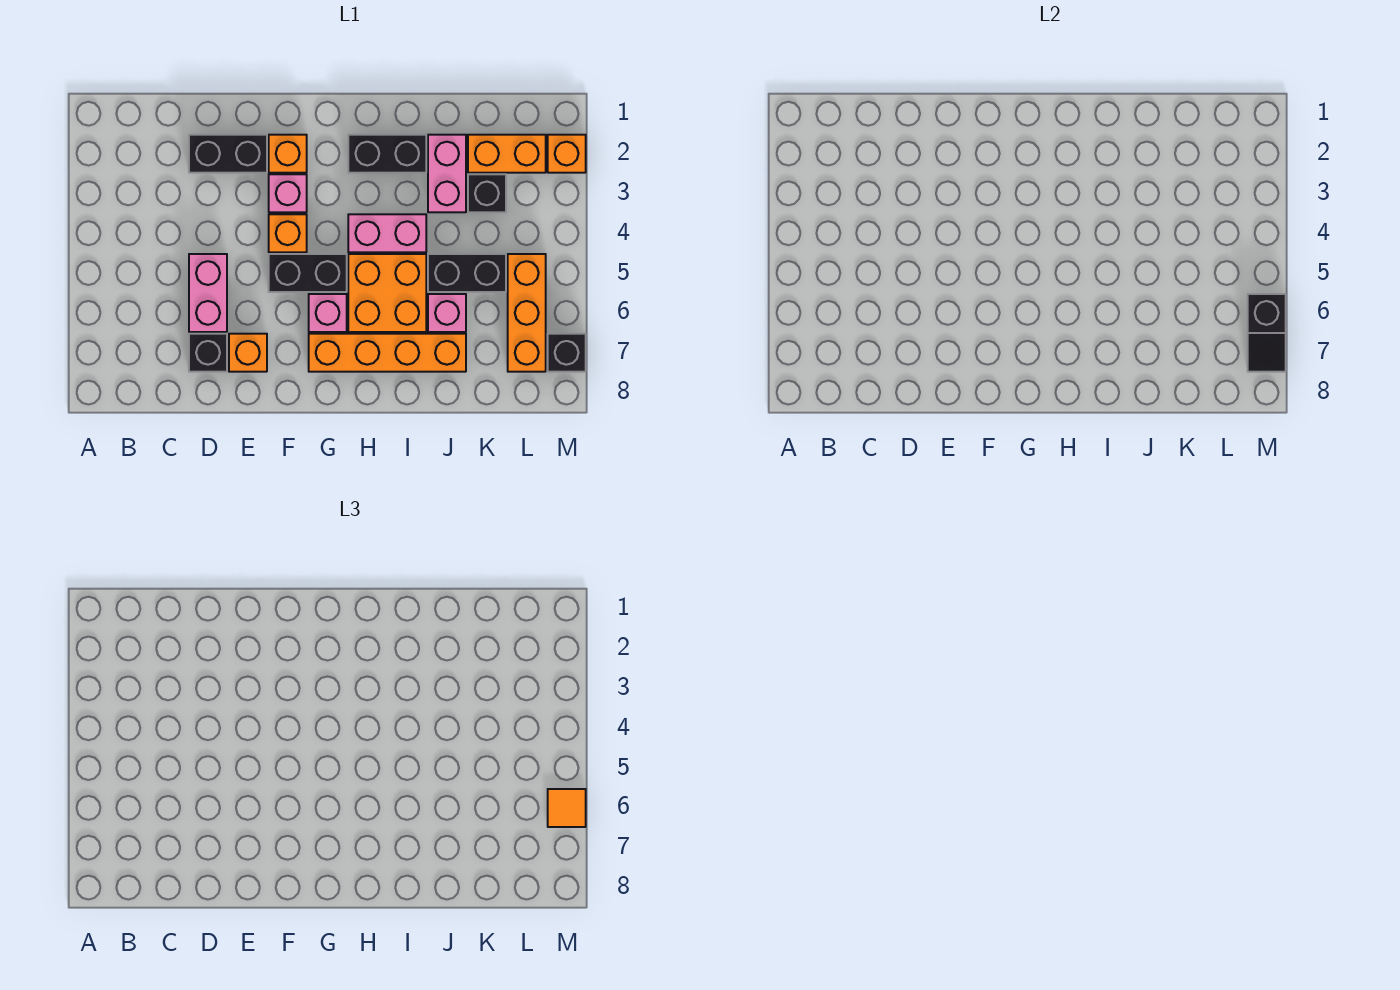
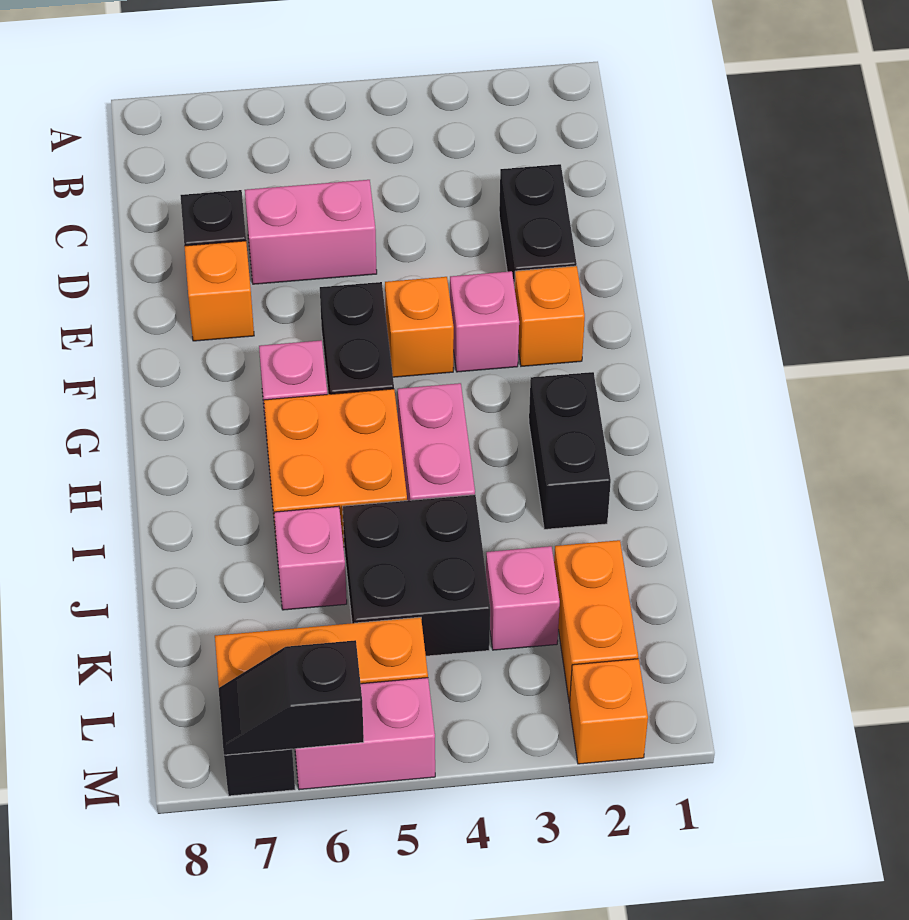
orange brick G7:J7 level 1 -> none
pink brick J2:J3 level 1 -> pink brick M5:M6 level 1
black brick J5:K5 level 1 -> black brick J4:K5 level 1
black brick K3 level 1 -> pink brick K3 level 1
orange tile M6 level 3 -> none

